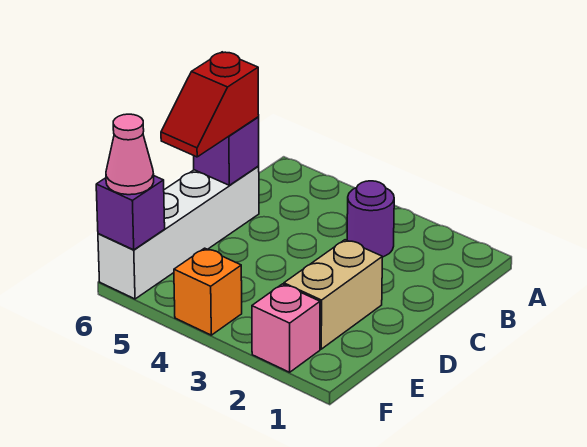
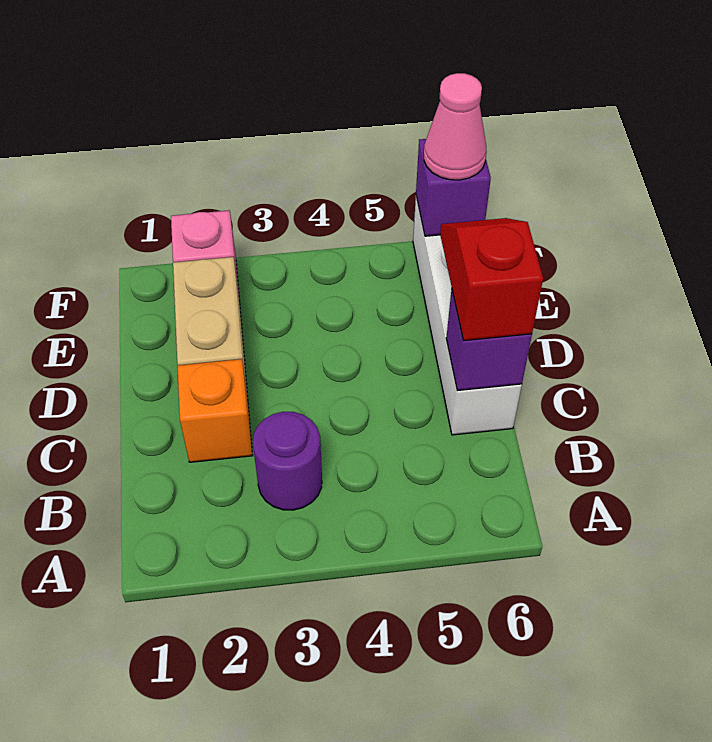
orange brick F4 level 1 -> orange brick C2 level 1

